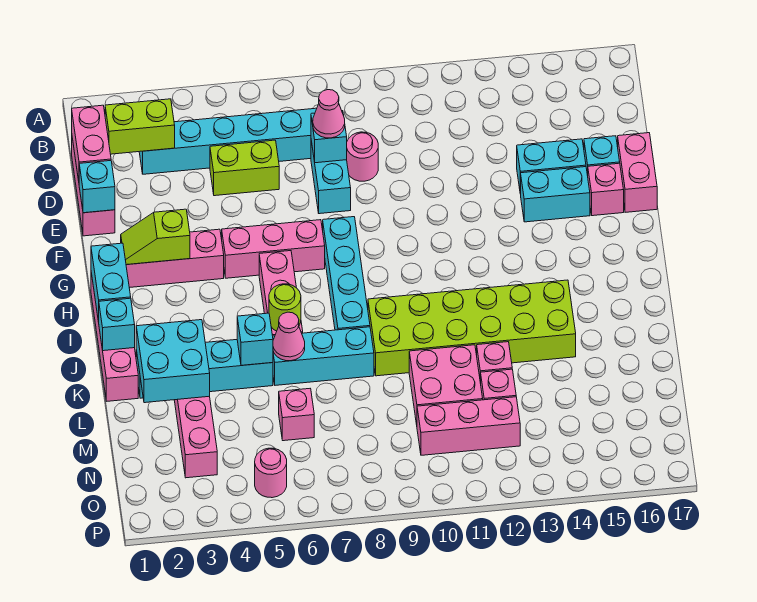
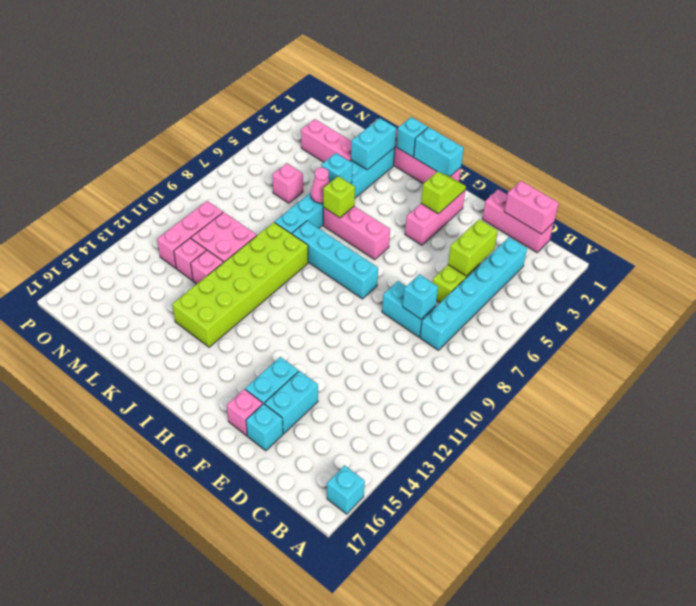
lime brick C2:C3 level 2 -> lime brick D4:D5 level 2
pink cone D8 level 3 -> none
pink round brick D9 level 1 -> none
cyan brick E1 level 2 -> cyan brick A16 level 1
pink brick E17:F17 level 1 -> none
pink brick G5:G7 level 1 -> none
lime round brick J6 level 2 -> lime brick J6 level 2
cyan brick K2:L3 level 2 -> cyan brick K2:K3 level 2
pink round brick O5 level 1 -> none

